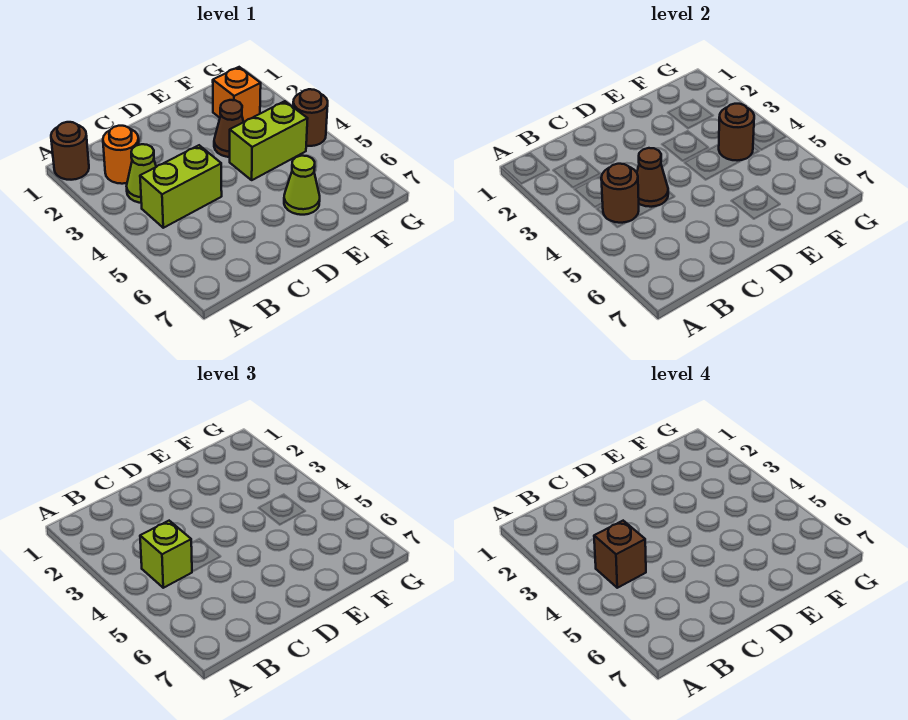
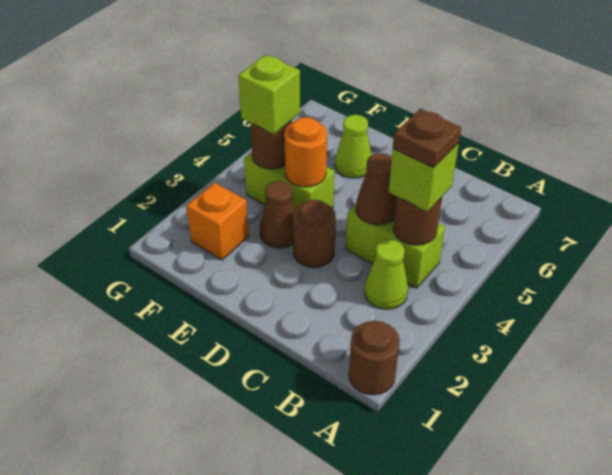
orange round brick B2 level 1 -> orange round brick E4 level 2
brown brick B4 level 4 -> brown plate B4 level 4
none -> lime brick F4 level 3
brown round brick G4 level 1 -> brown round brick D3 level 1

